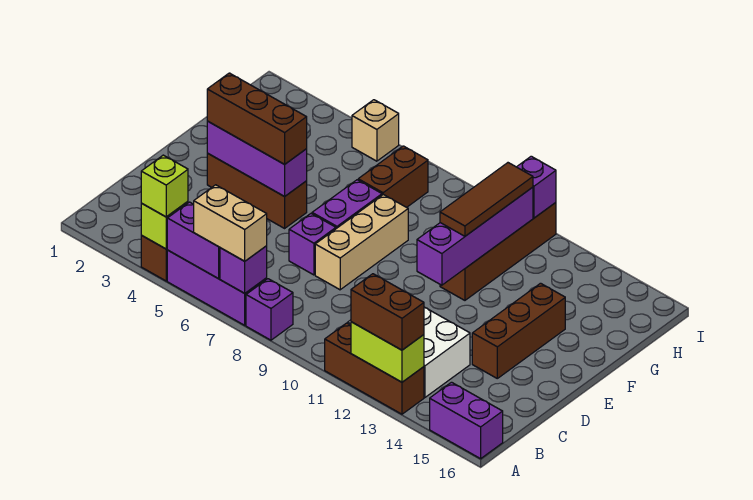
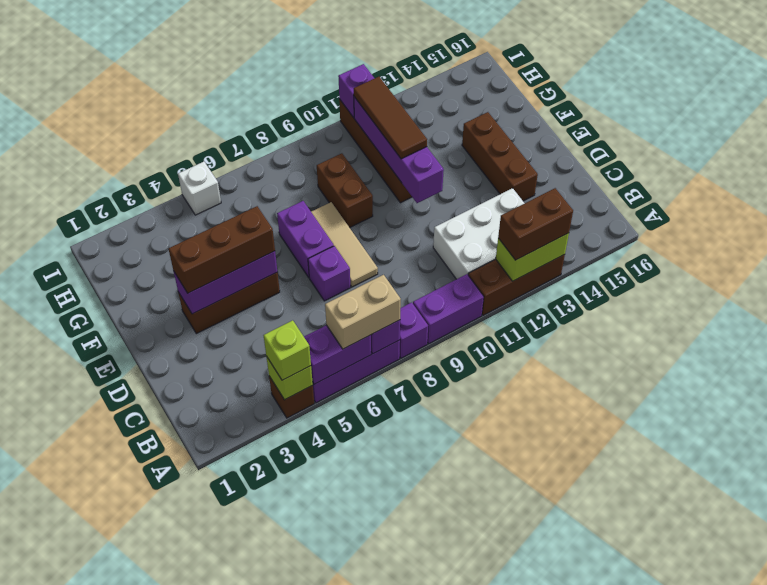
purple brick A15:A16 level 1 -> purple brick A9:A10 level 1
tan brick D8:F8 level 1 -> tan tile D8:F8 level 1
brown brick G7:H7 level 1 -> brown brick F9:G9 level 1
tan brick I5 level 1 -> white brick I5 level 1

